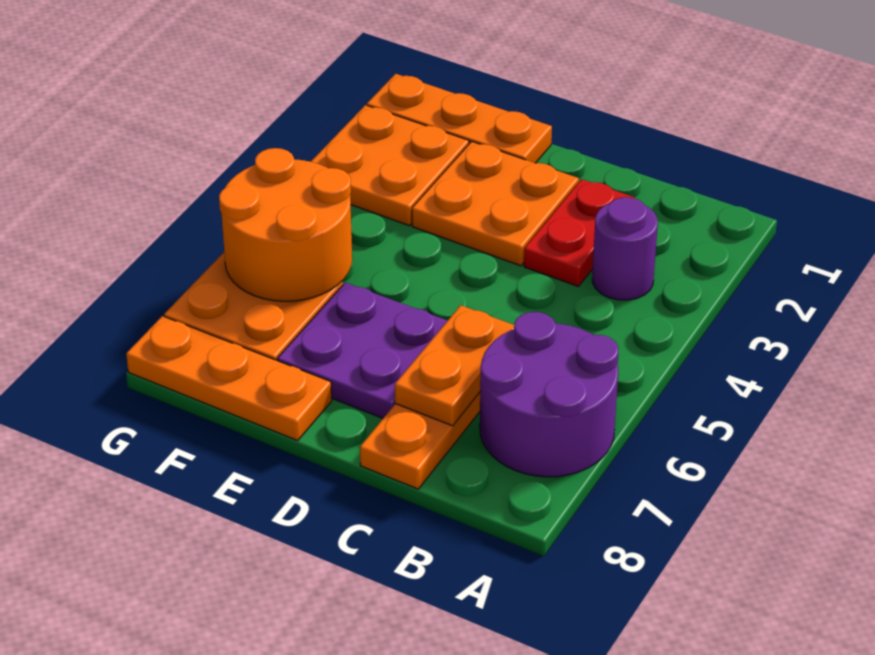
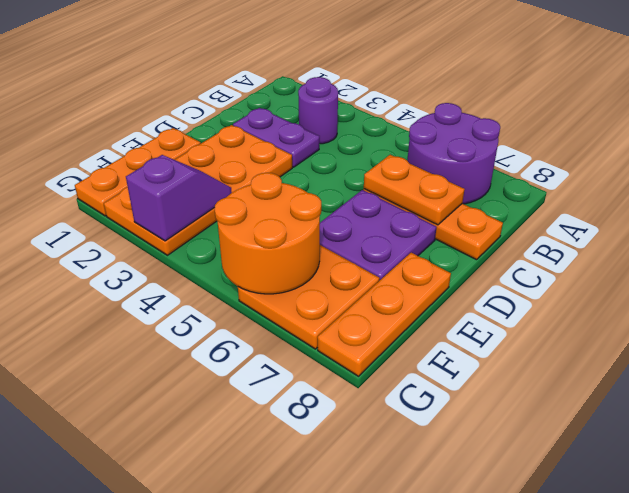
red plate C2:C3 level 1 -> purple plate C2:C3 level 1
none -> purple slope F3:G3 level 2 top G

